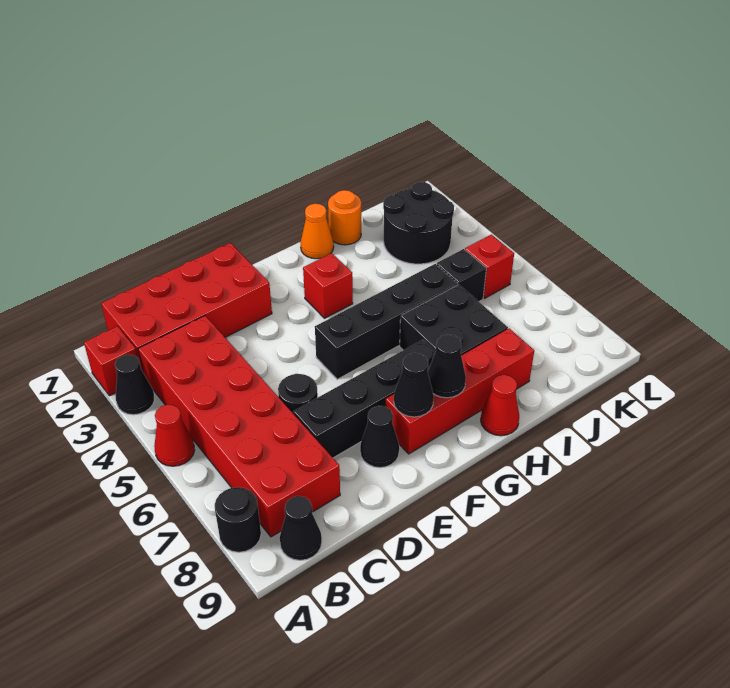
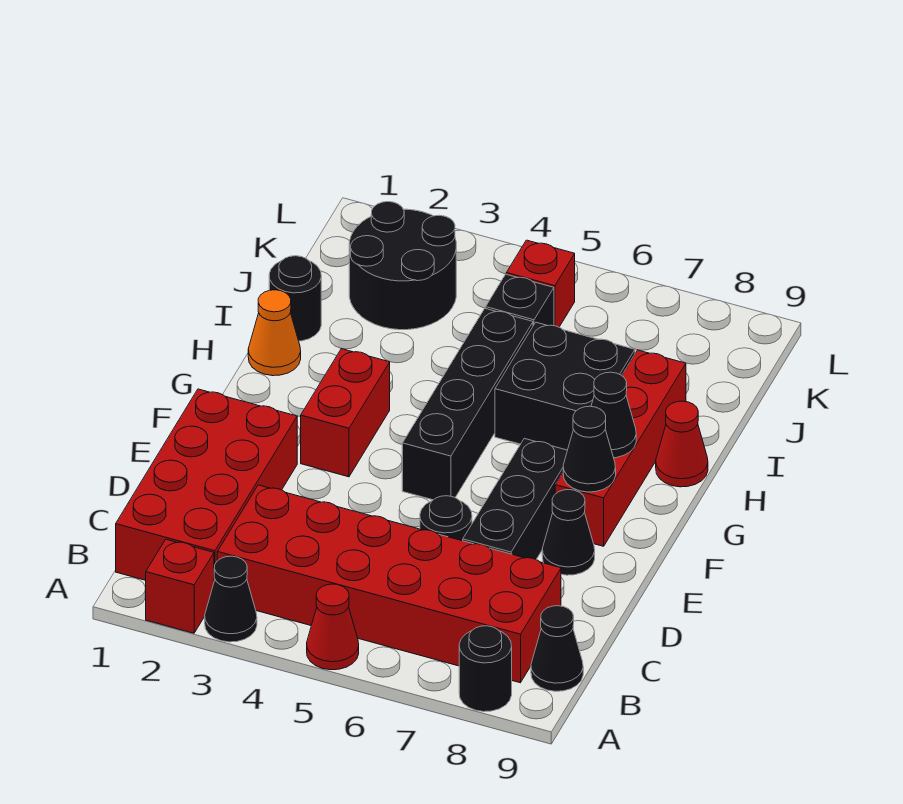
black brick D7:G7 level 1 -> black brick D7:F7 level 1
red brick G3 level 1 -> red brick F3:G3 level 1
orange round brick I1 level 1 -> black round brick I1 level 1

